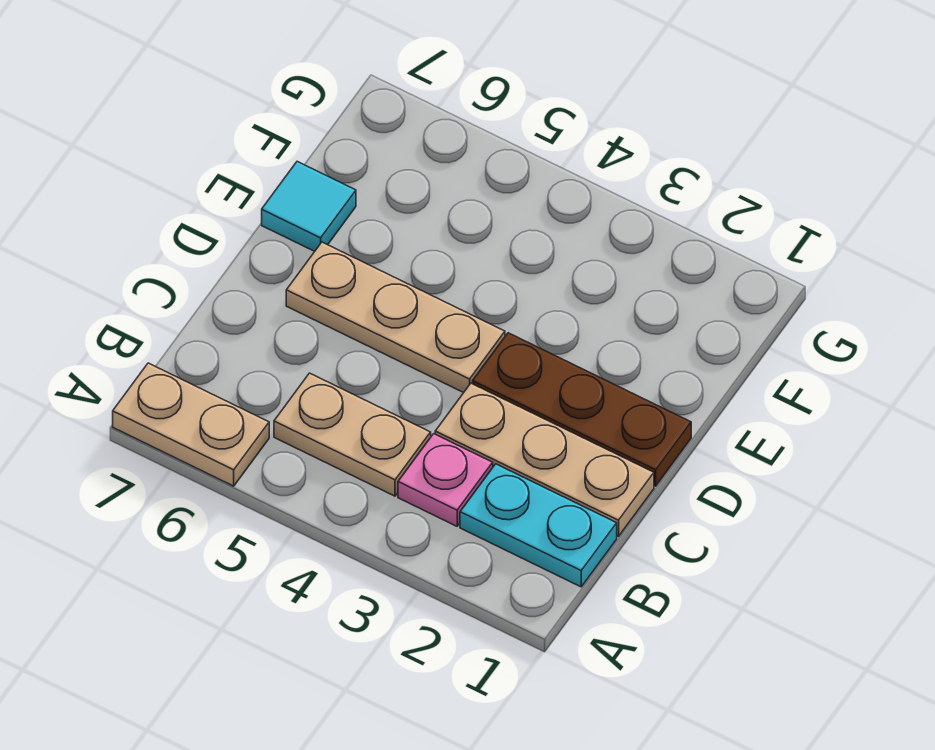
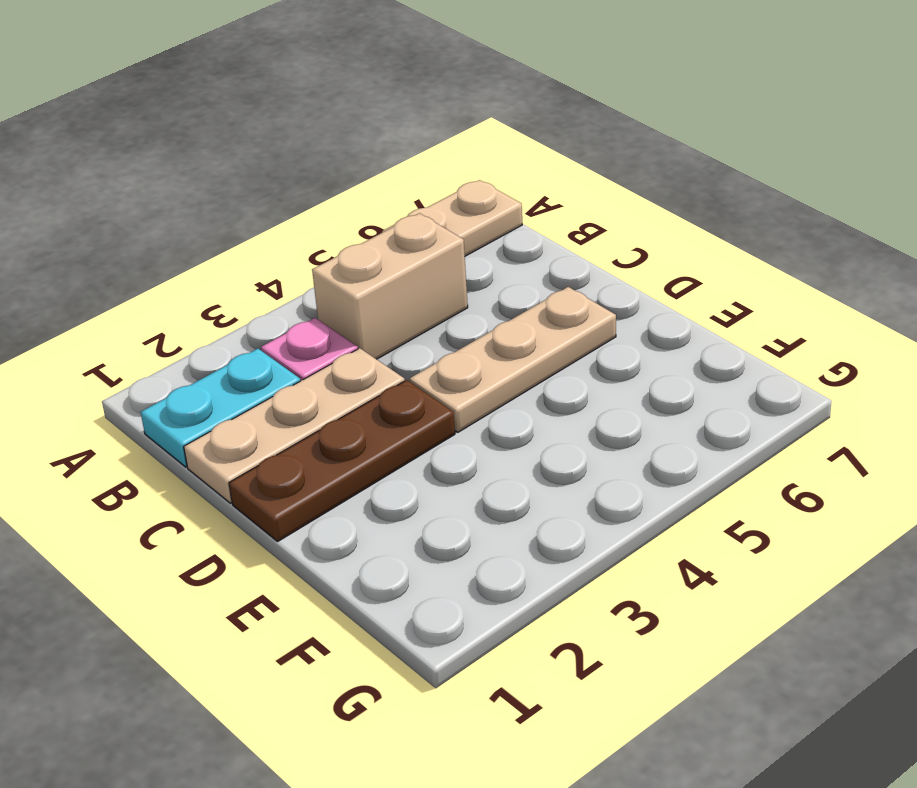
tan plate B4:B5 level 1 -> tan brick B4:B5 level 1
cyan tile E7 level 1 -> none

